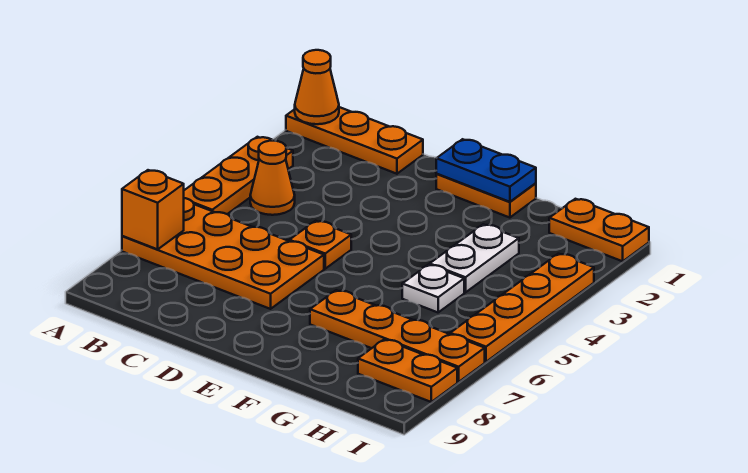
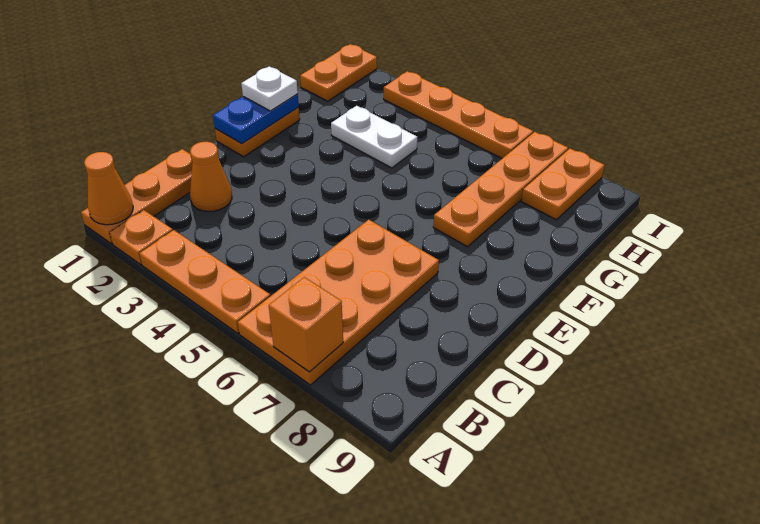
orange cone B4 level 1 -> orange cone C2 level 1
orange plate D5 level 1 -> orange plate A2 level 1
white plate G5 level 1 -> white plate F1 level 3

